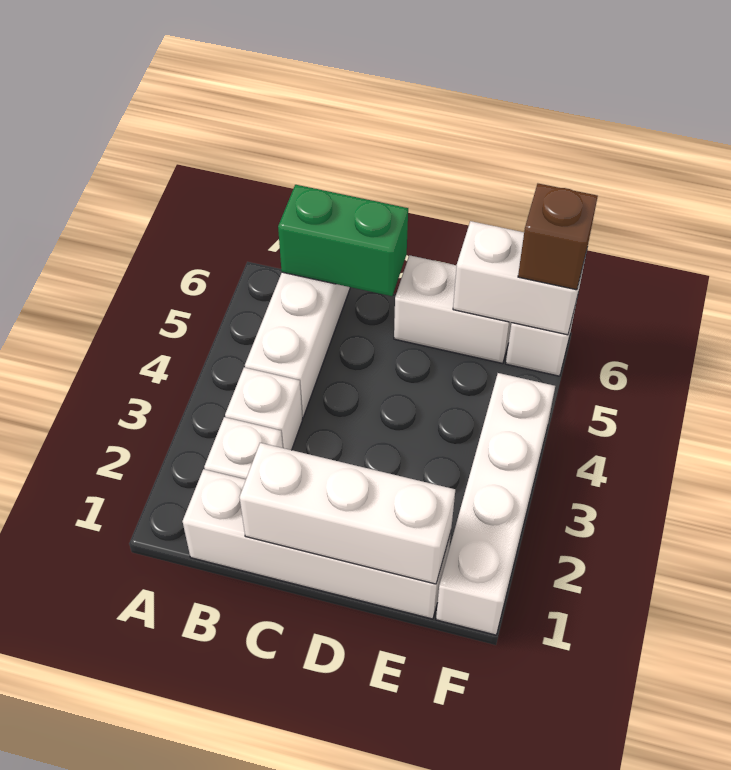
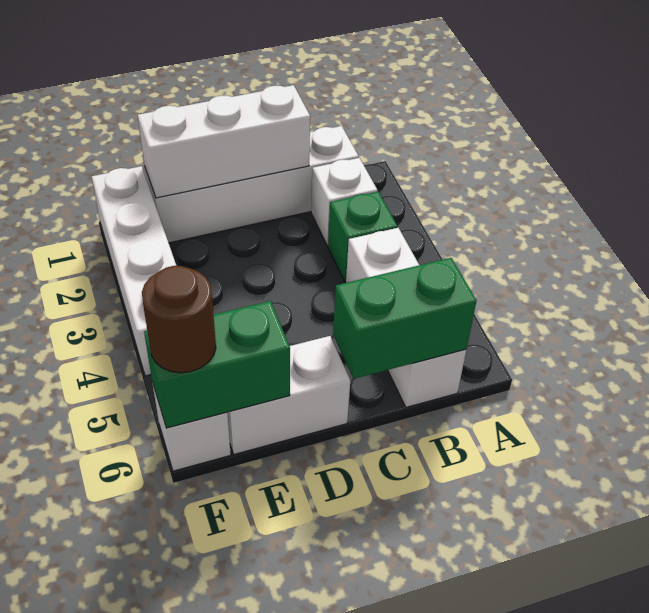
white brick B3 level 1 -> green brick B3 level 1
white brick E6:F6 level 2 -> green brick E6:F6 level 2
brown brick F6 level 3 -> brown round brick F6 level 3

